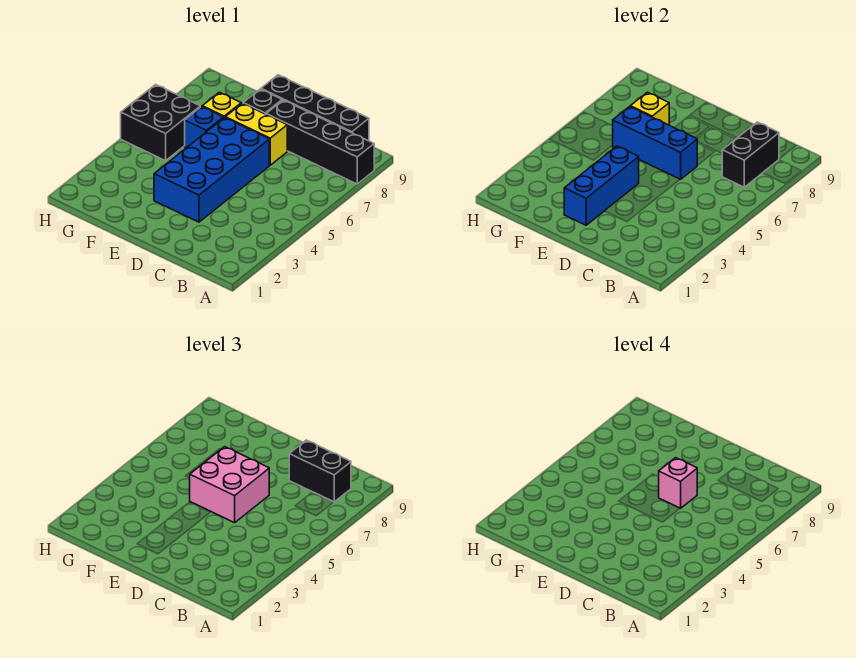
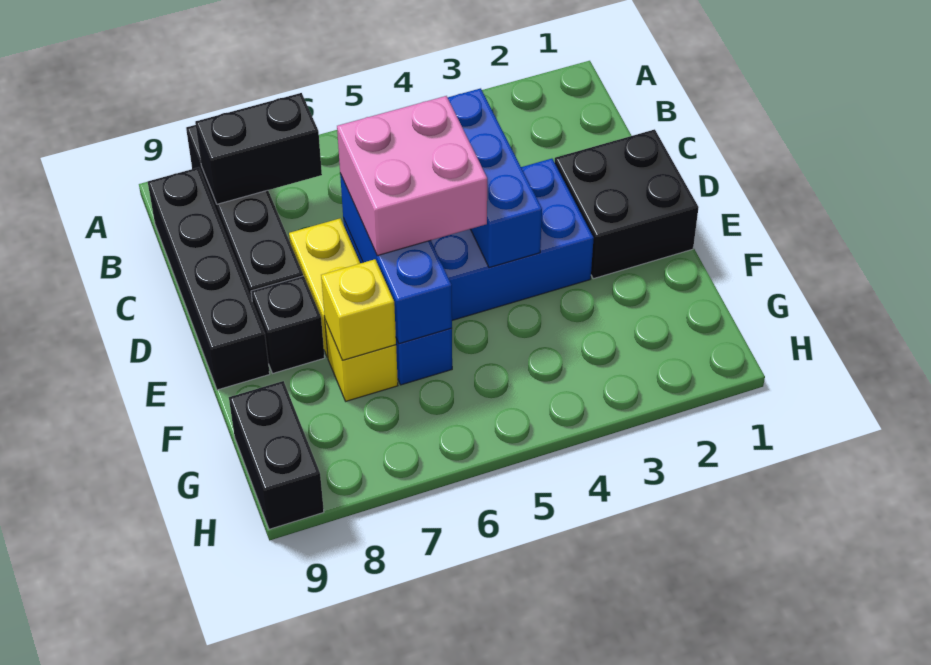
black brick B8:C8 level 3 -> black brick G9:H9 level 1
pink brick D6 level 4 -> none
blue brick E2:E4 level 2 -> blue brick C4:E4 level 2
black brick G5:H6 level 1 -> black brick D1:E2 level 1

